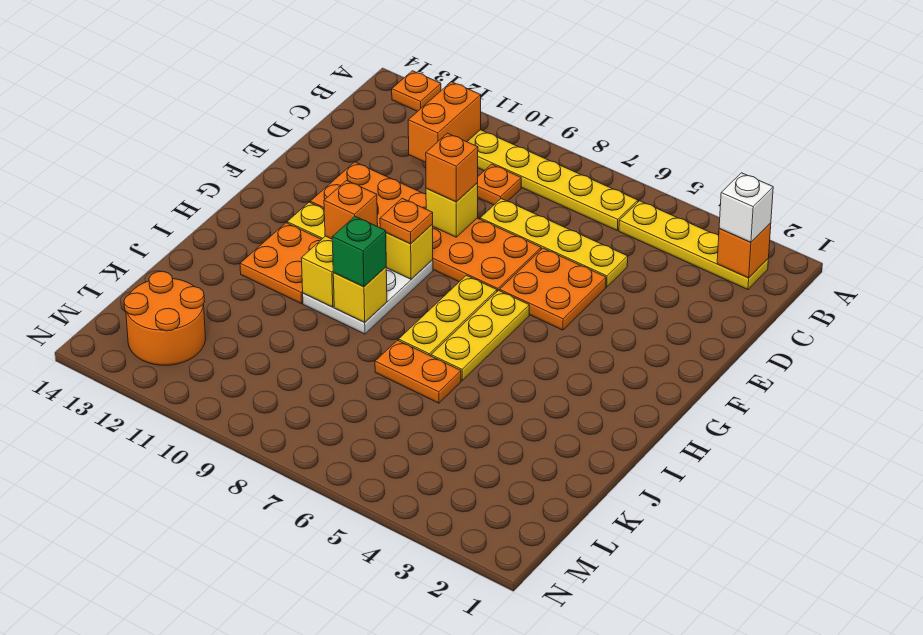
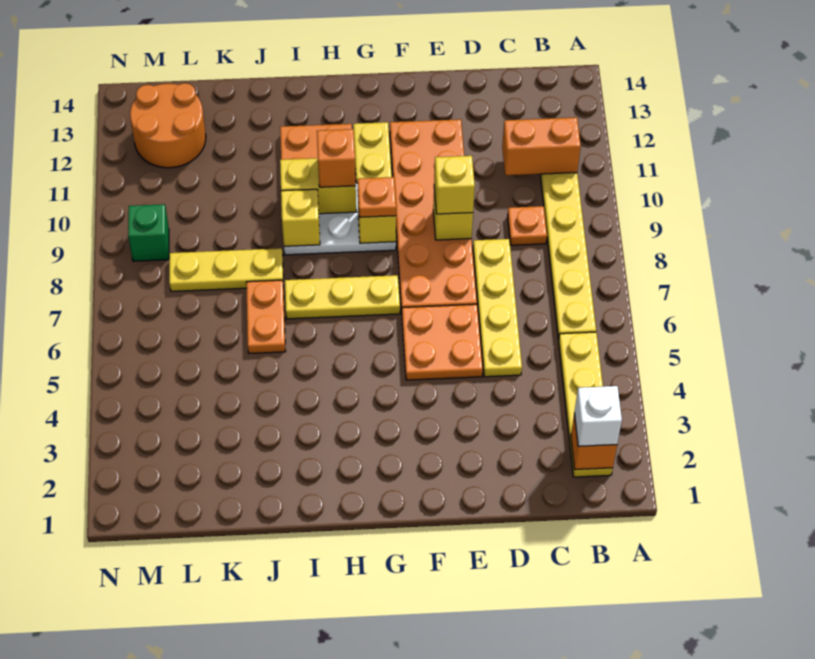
orange plate A13 level 1 -> none
orange brick E9 level 3 -> yellow brick E9 level 3
yellow plate G6:I6 level 1 -> yellow plate J8:L8 level 1
green brick I9 level 3 -> green brick M9 level 1

